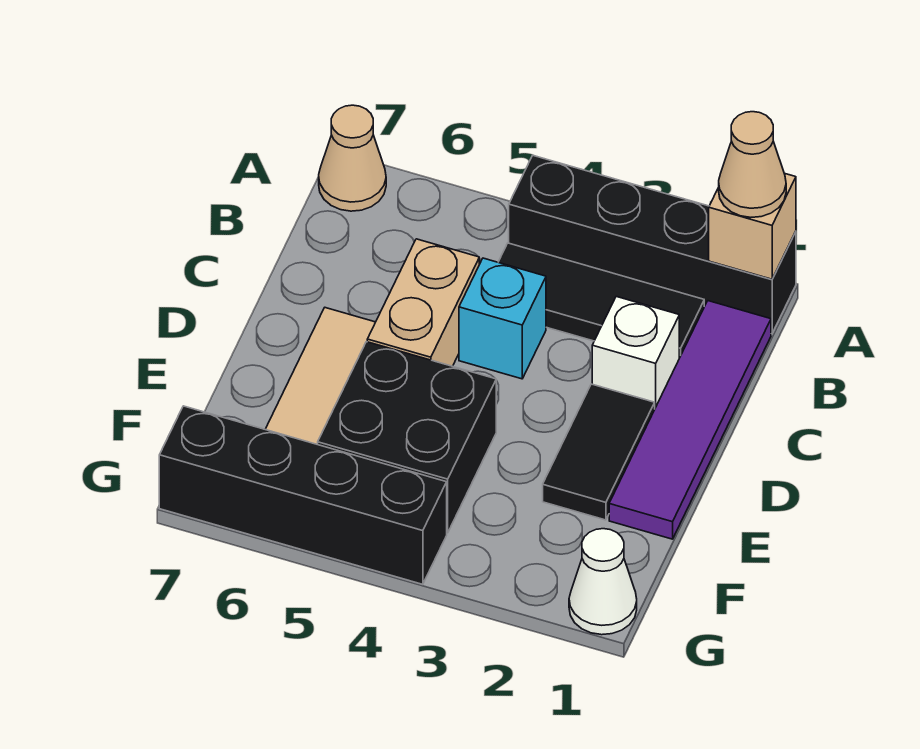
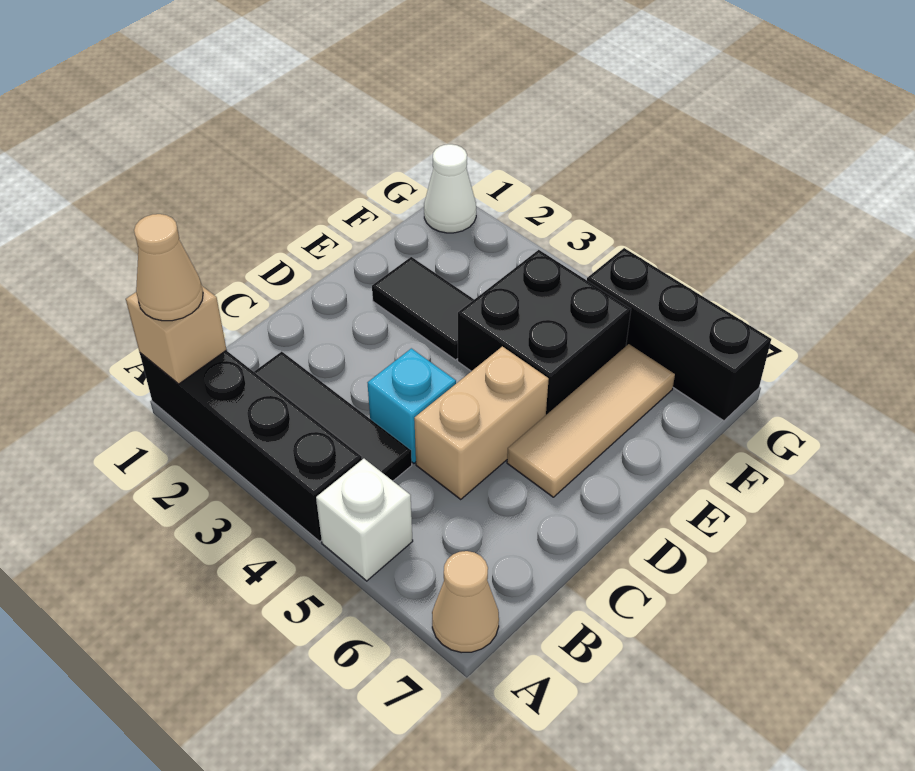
purple tile B1:E1 level 1 -> none
white brick C2 level 1 -> white brick A5 level 1
black tile D2:E2 level 1 -> black tile E2:E3 level 1
black brick G4:G7 level 1 -> black brick G5:G7 level 1

